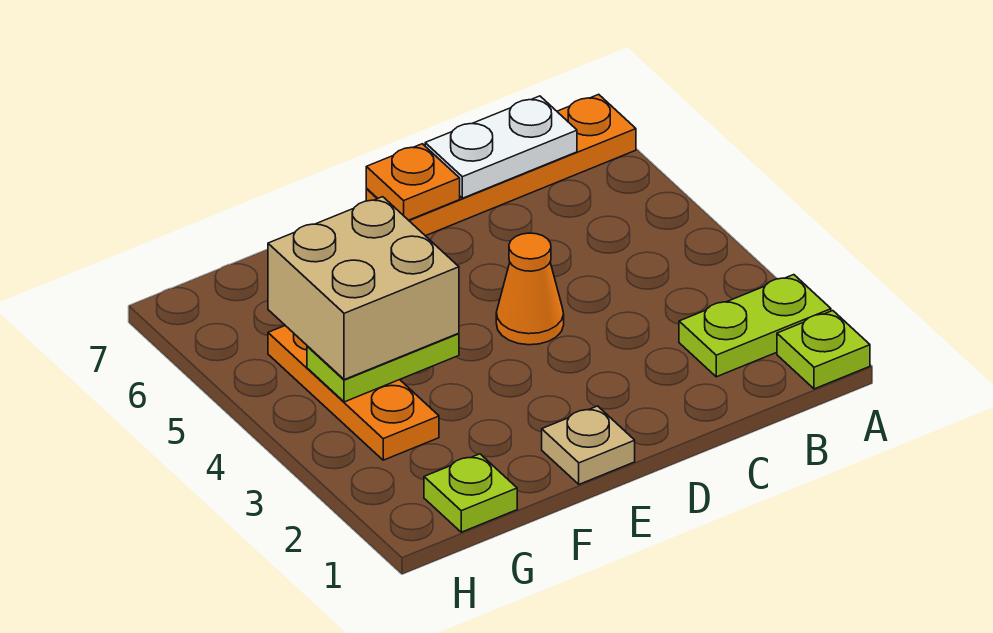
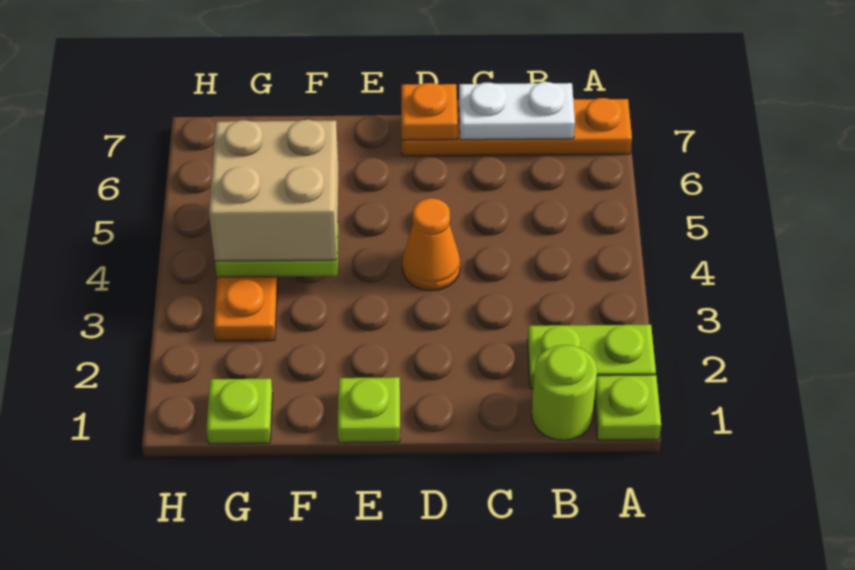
none -> lime round brick B1 level 1
tan plate E1 level 1 -> lime plate E1 level 1

